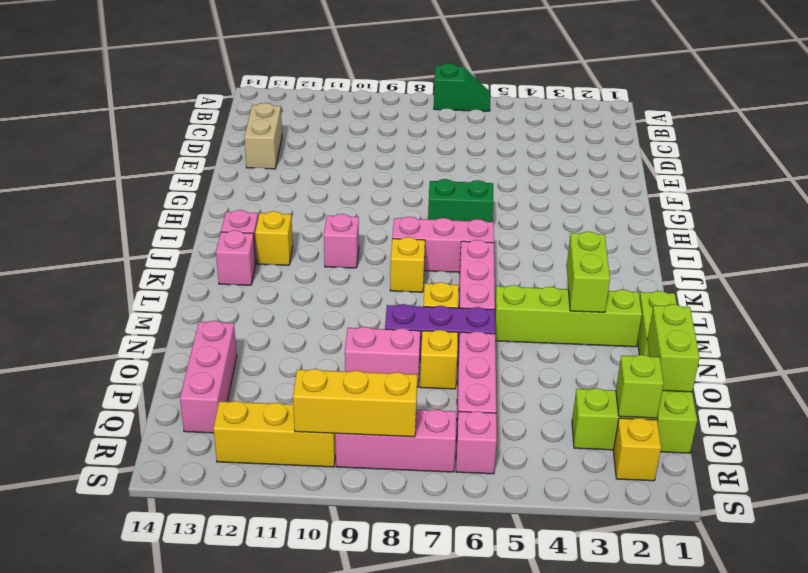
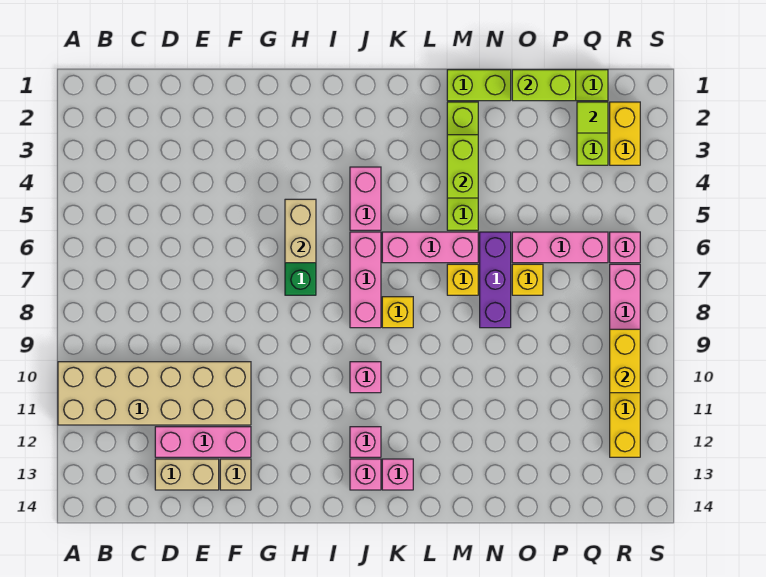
green slope A6:A7 level 1 top 7 -> none
none -> tan brick A10:F11 level 1
none -> tan brick F13 level 1
none -> tan brick H5:H6 level 2
yellow brick J12 level 1 -> pink brick J12 level 1
lime brick L3:M3 level 2 -> lime brick M3:M4 level 2
pink brick O8:O9 level 1 -> pink brick J4:J5 level 1
pink brick O13:Q13 level 1 -> pink brick D12:F12 level 1
lime brick Q2 level 2 -> lime tile Q2 level 2
yellow brick R2 level 1 -> yellow brick R2:R3 level 1
yellow brick R8:R10 level 2 -> yellow brick R9:R10 level 2

